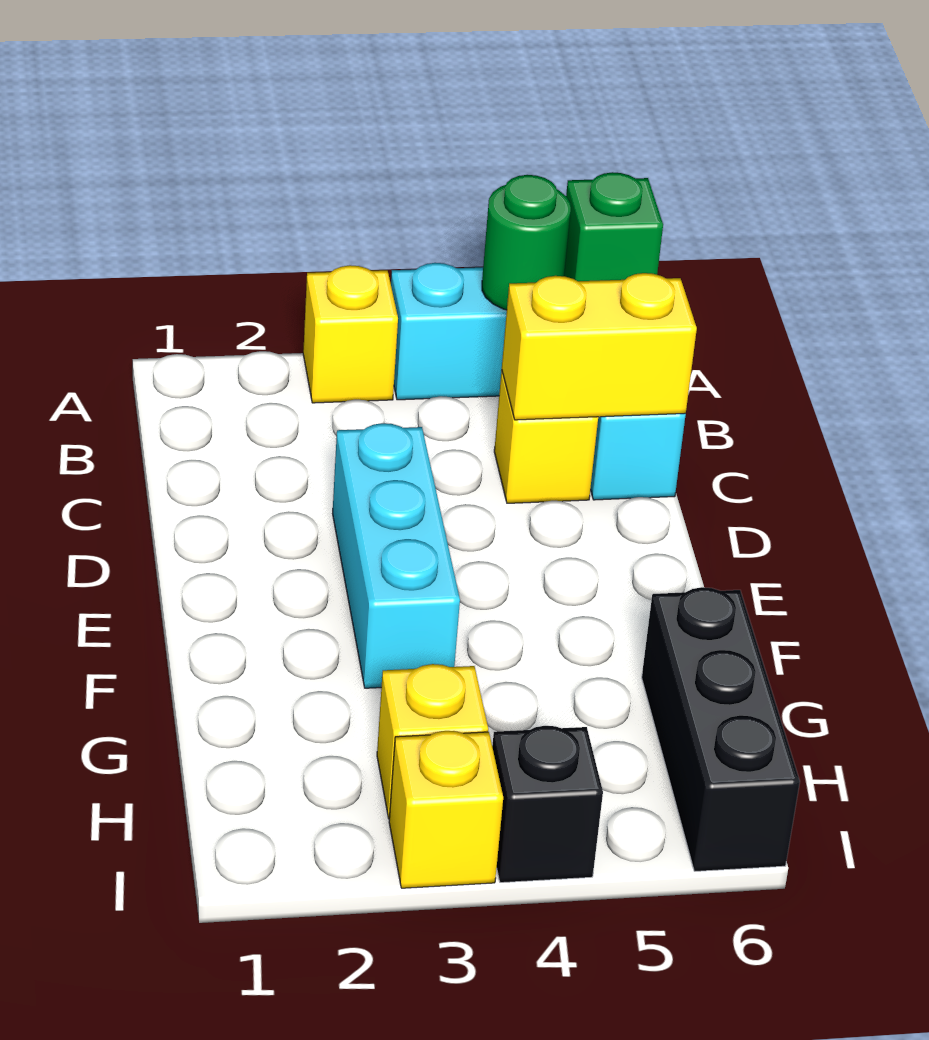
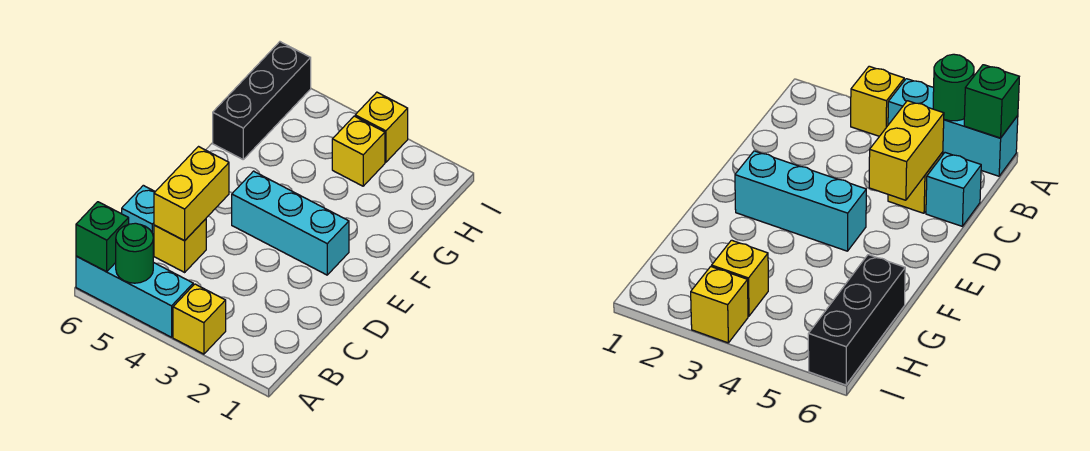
yellow brick C5:C6 level 2 -> yellow brick C5:D5 level 2
cyan brick D3:F3 level 1 -> cyan brick E2:E4 level 1
black brick I4 level 1 -> none

